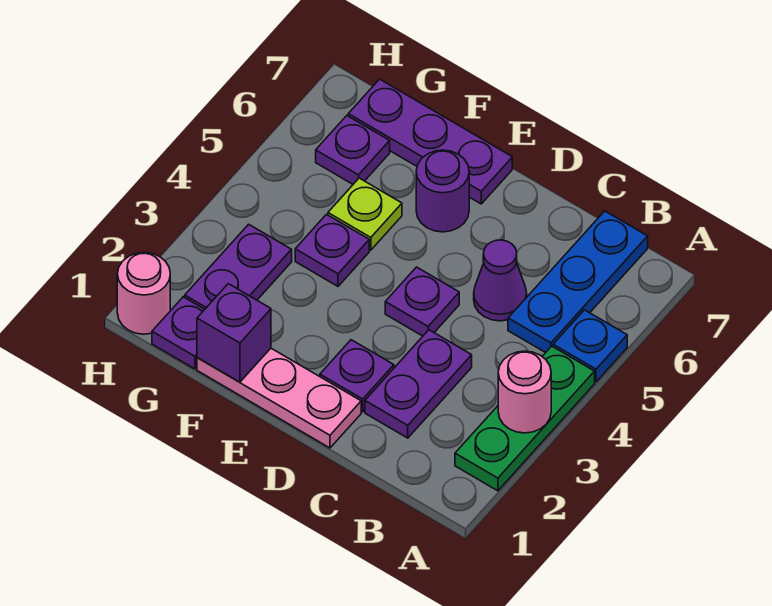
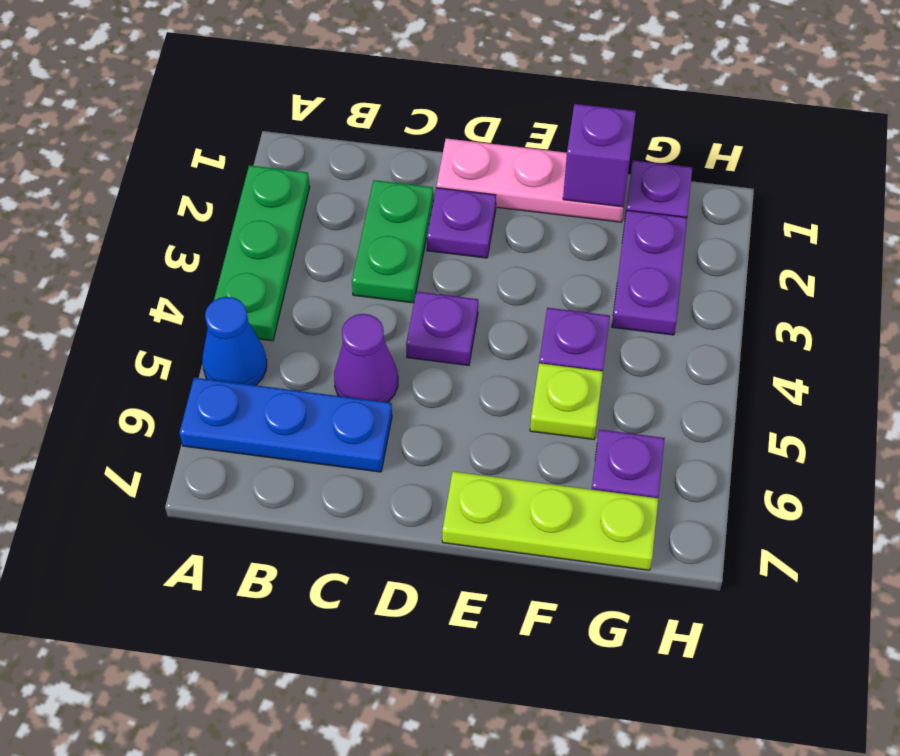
pink round brick A3 level 2 -> none
blue plate A5 level 1 -> blue cone A5 level 1
blue plate B5:B7 level 1 -> blue plate A6:C6 level 1
purple plate C2:C3 level 1 -> green plate C2:C3 level 1
purple round brick E6 level 1 -> none
purple plate E7:G7 level 1 -> lime plate E7:G7 level 1
pink round brick H1 level 1 -> none

